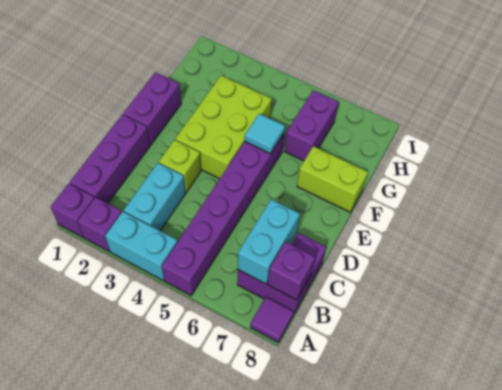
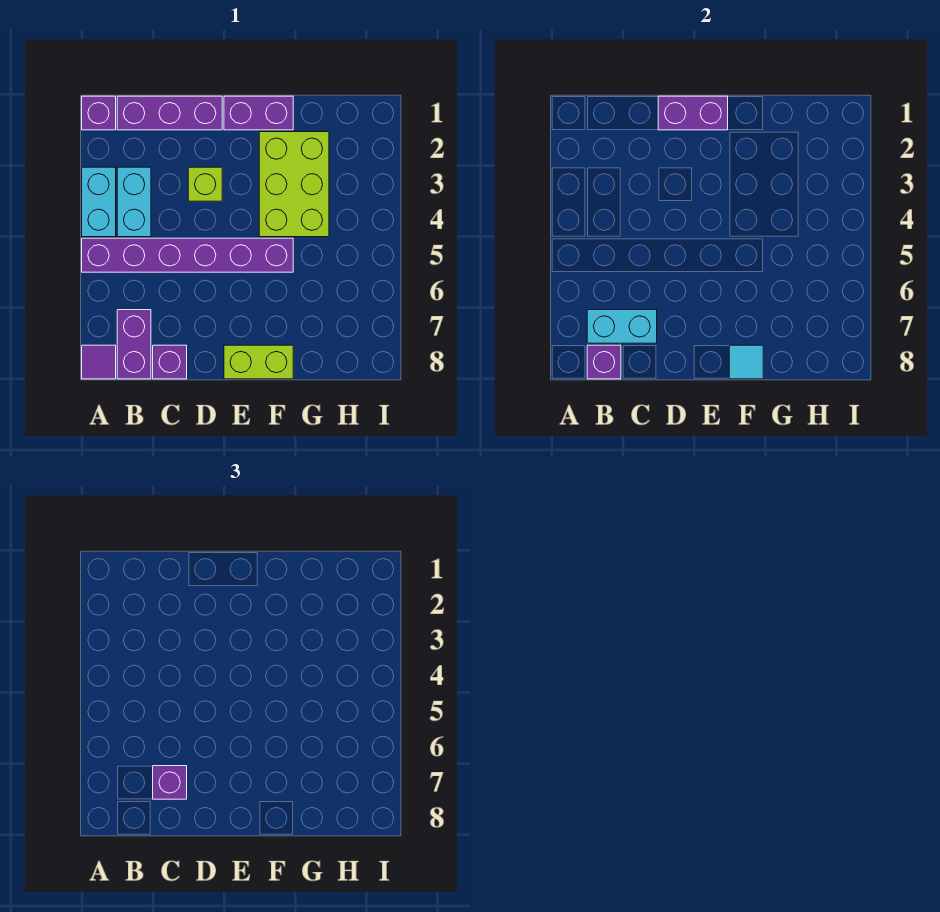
purple brick A2 level 1 -> purple brick C7 level 3
cyan brick B3:C3 level 1 -> cyan brick B3:B4 level 1
lime brick E3:G4 level 1 -> lime brick F2:G4 level 1
cyan tile F5 level 2 -> cyan tile F8 level 2
lime brick F7:F8 level 1 -> lime brick E8:F8 level 1
purple brick G6:H6 level 1 -> purple brick D1:E1 level 2

